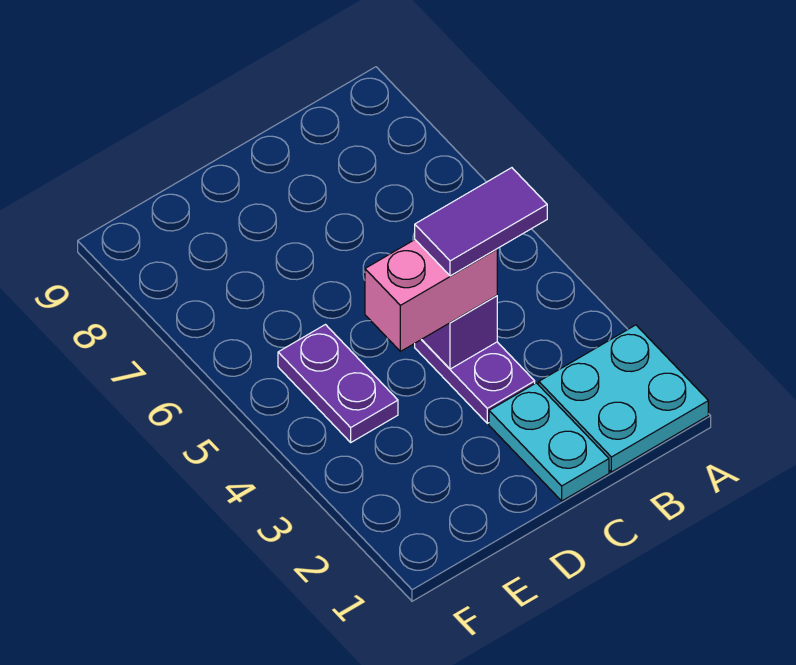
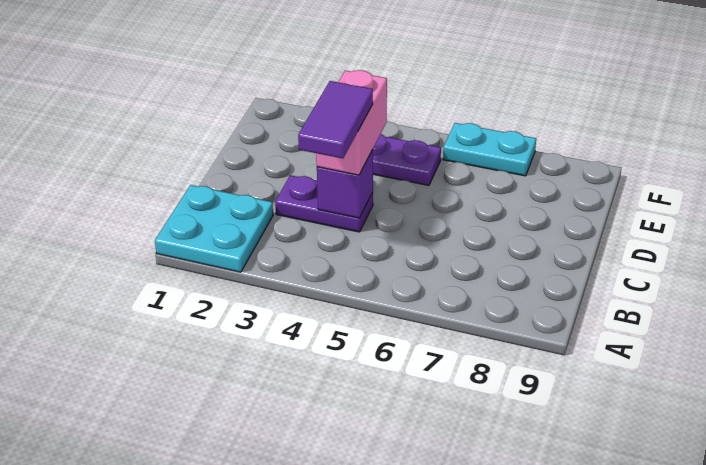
cyan plate C1:C2 level 1 -> cyan plate F6:F7 level 1

